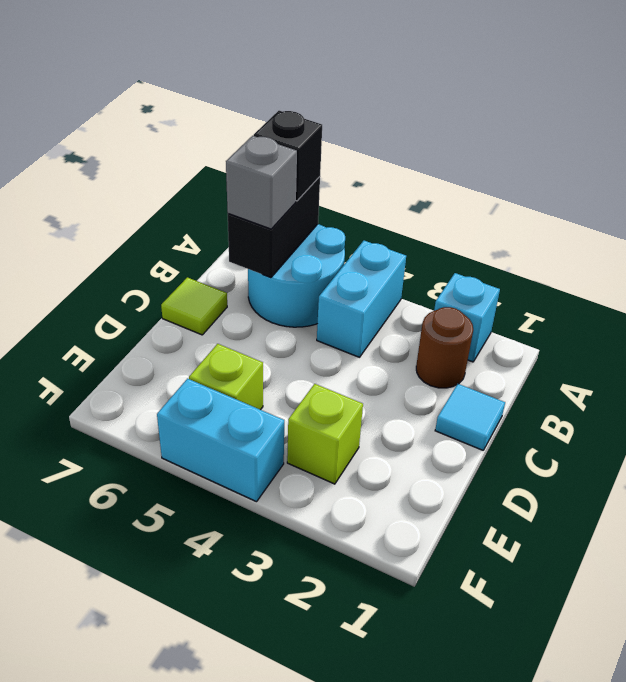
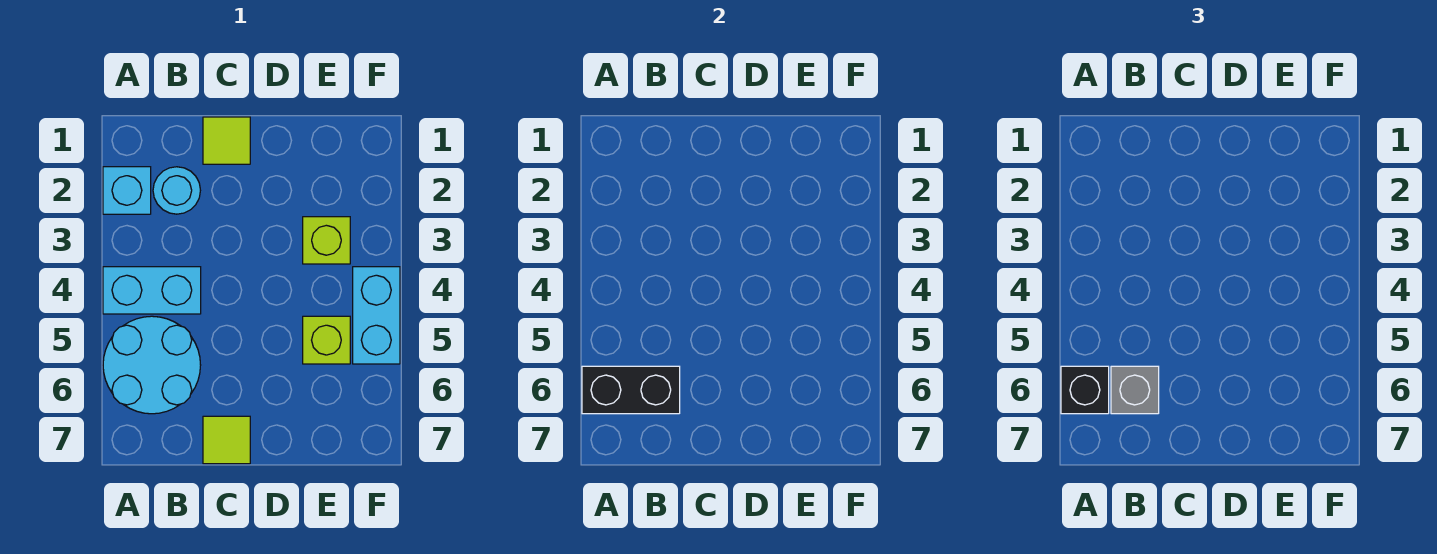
brown round brick B2 level 1 -> cyan round brick B2 level 1
cyan tile C1 level 1 -> lime tile C1 level 1

